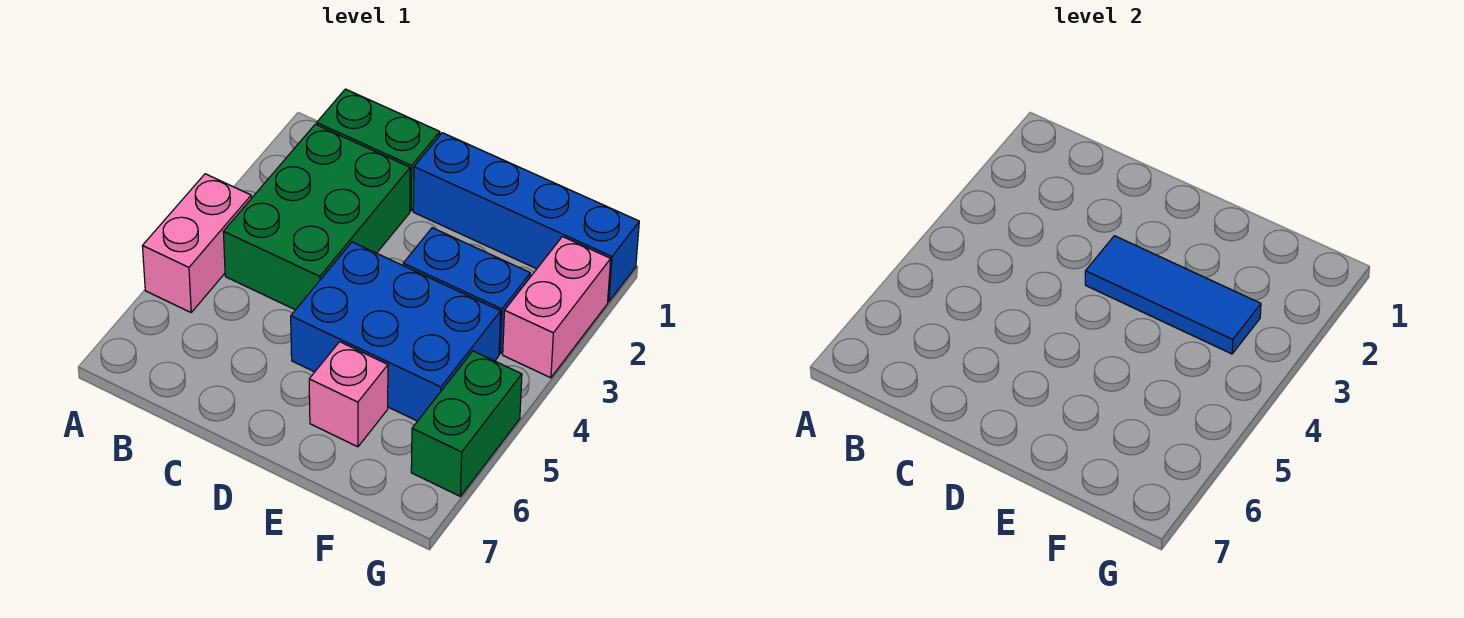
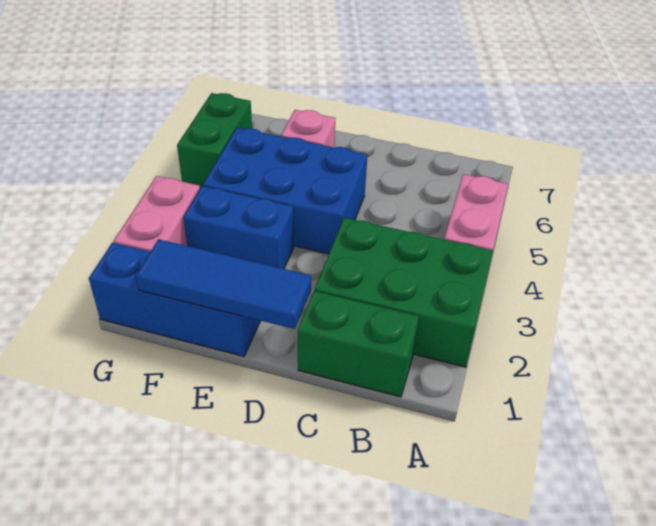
green brick B2:C4 level 1 -> green brick A2:C3 level 1
blue brick D1:G1 level 1 -> blue brick E1:G1 level 1
blue tile D3:F3 level 2 -> blue tile D1:F1 level 2

